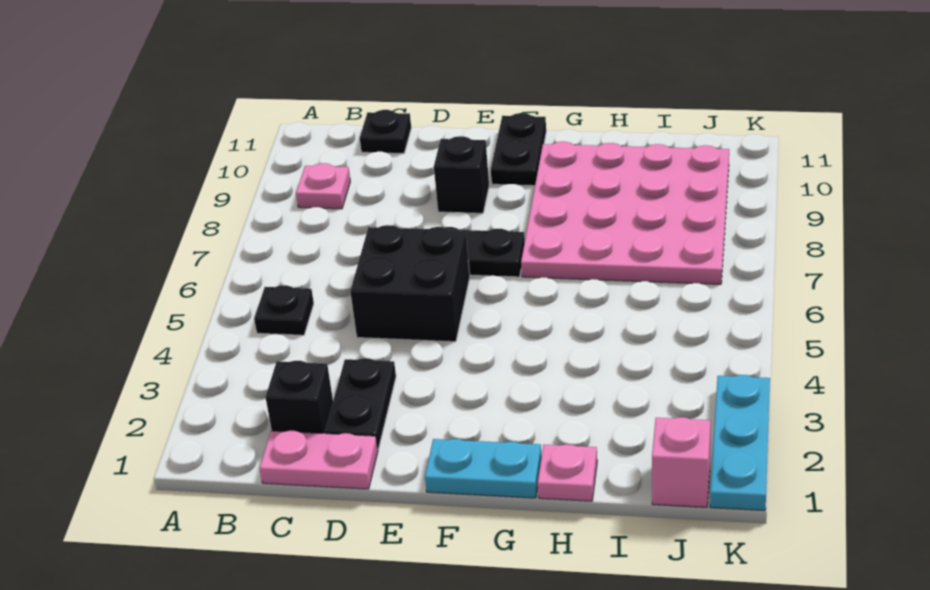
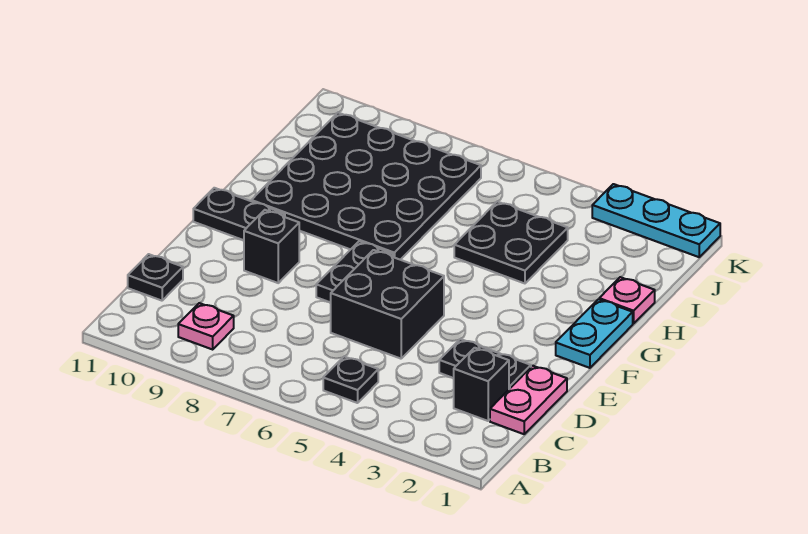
pink plate G7:J10 level 1 -> black plate G7:J10 level 1
none -> black plate H4:I5 level 1
pink brick J1 level 1 -> none

